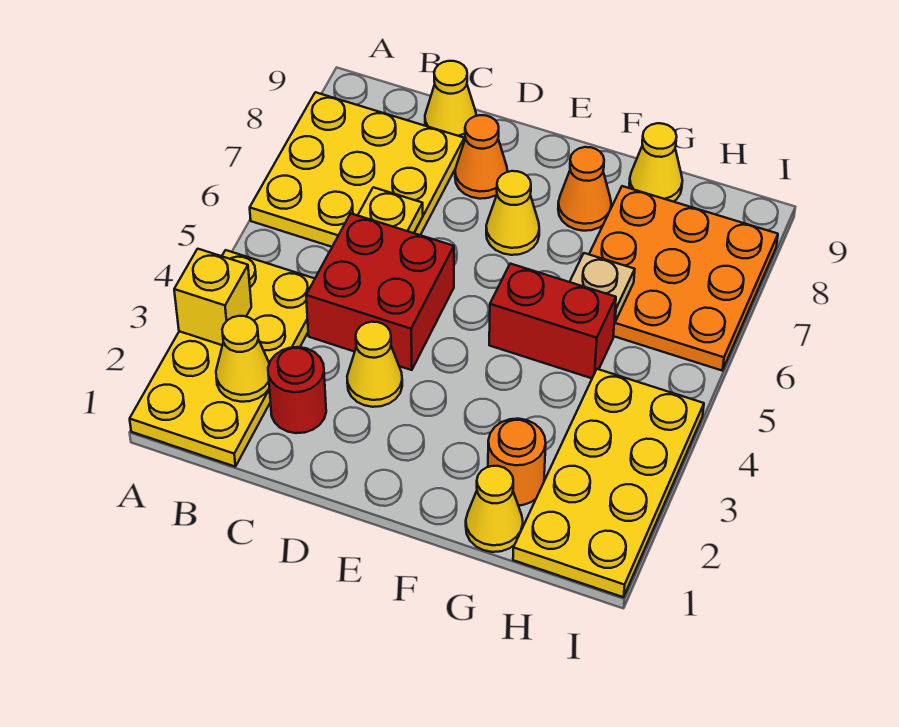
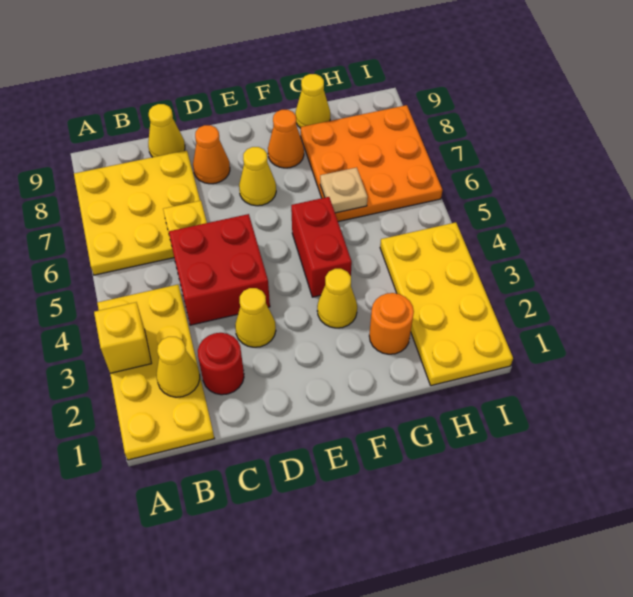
red brick F5:G5 level 1 -> red brick F4:F5 level 1
yellow cone G1 level 1 -> yellow cone F3 level 1

